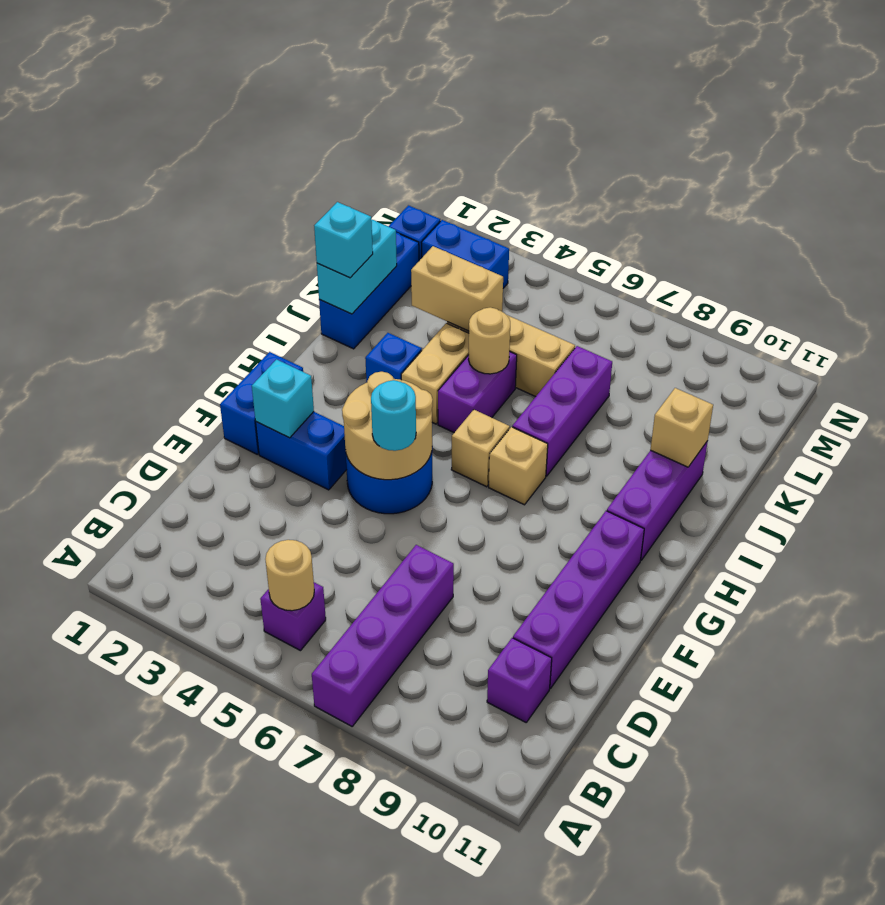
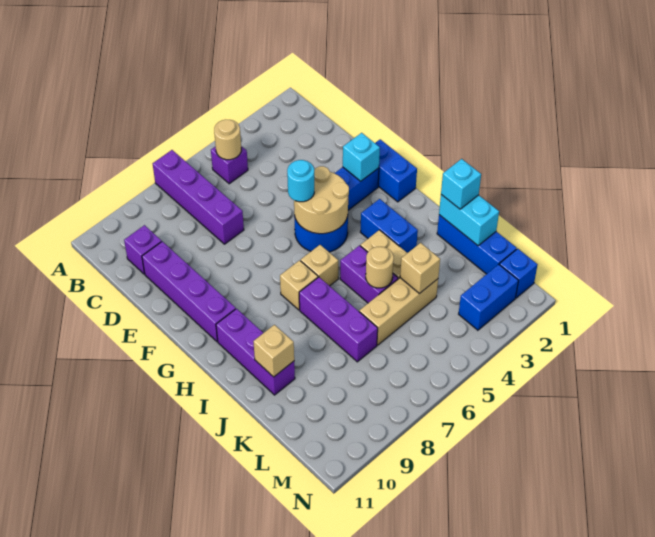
blue brick I3 level 1 -> blue brick H3:I3 level 1
tan brick K3:K4 level 2 -> tan brick K4 level 2

